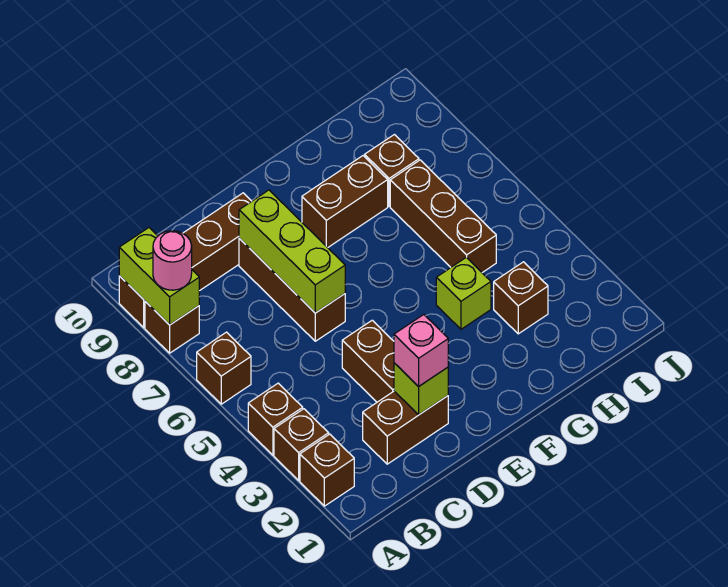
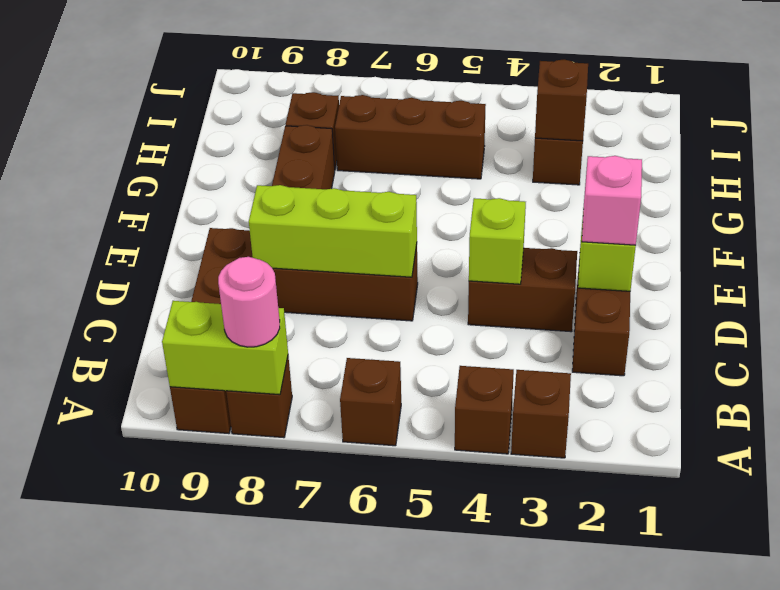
brown brick A2 level 1 -> brown brick H3 level 2
lime brick G4 level 1 -> lime brick D4 level 2

